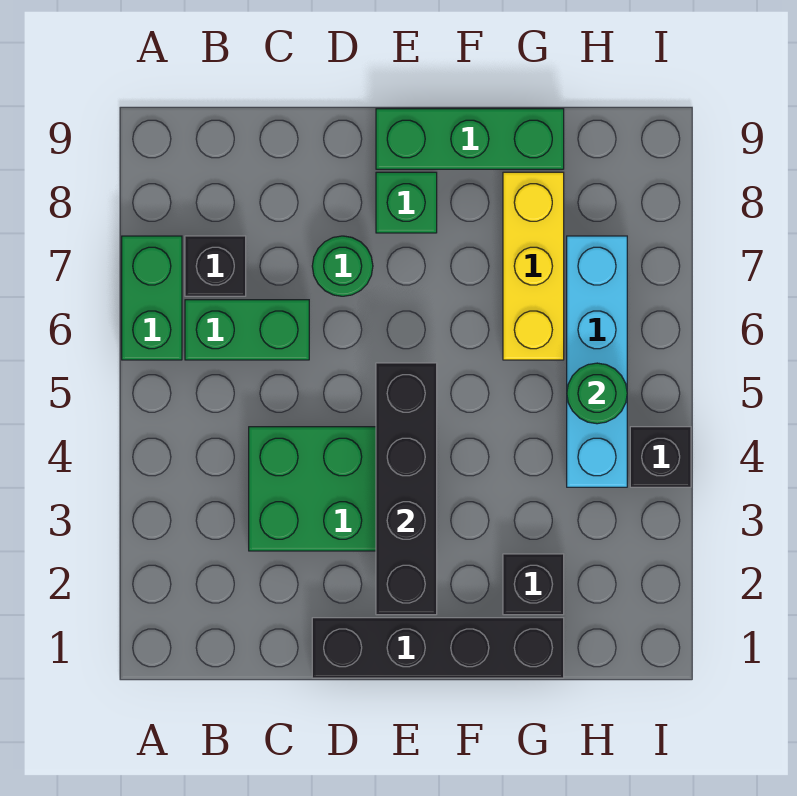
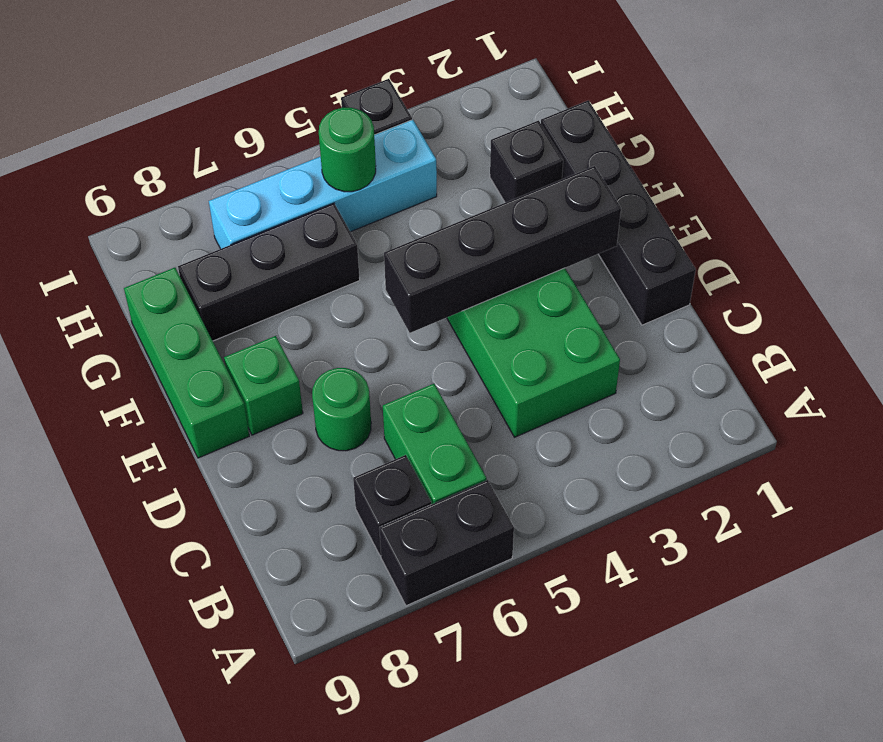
green brick A6:A7 level 1 -> black brick A6:A7 level 1
yellow brick G6:G8 level 1 -> black brick G6:G8 level 1

